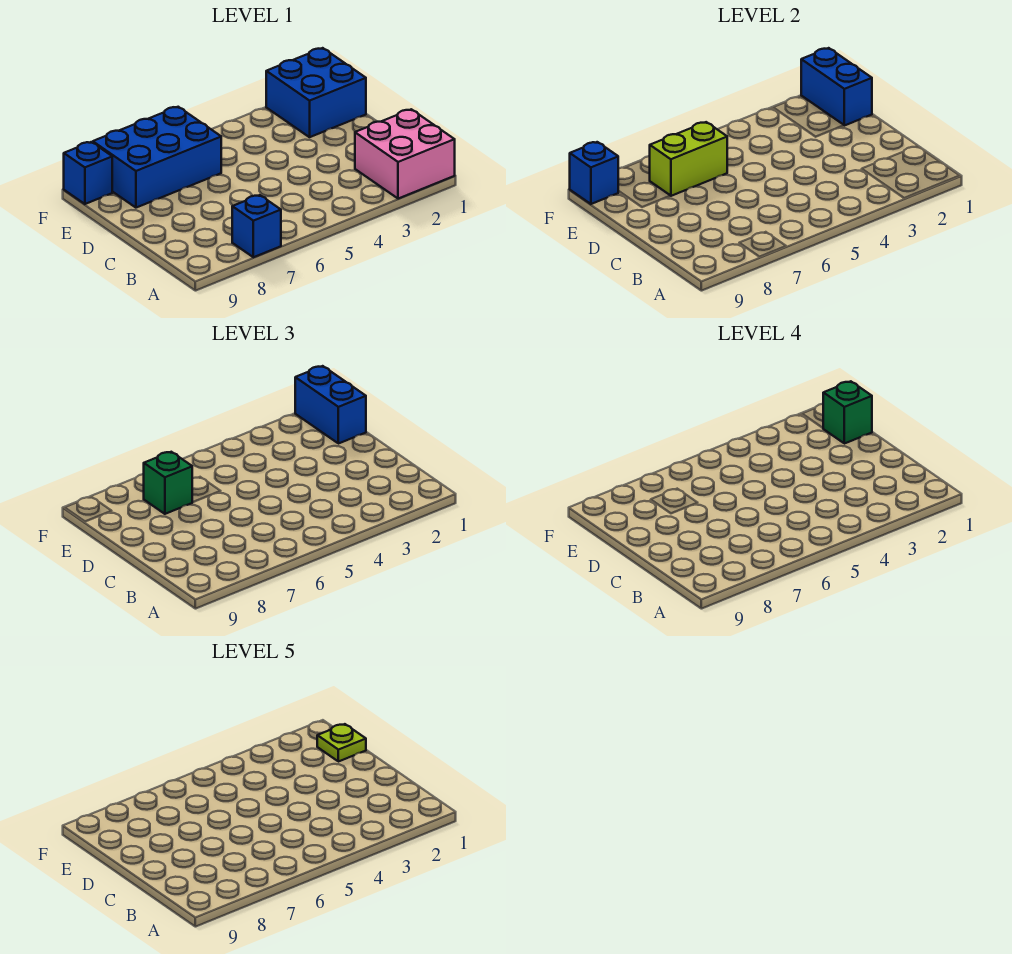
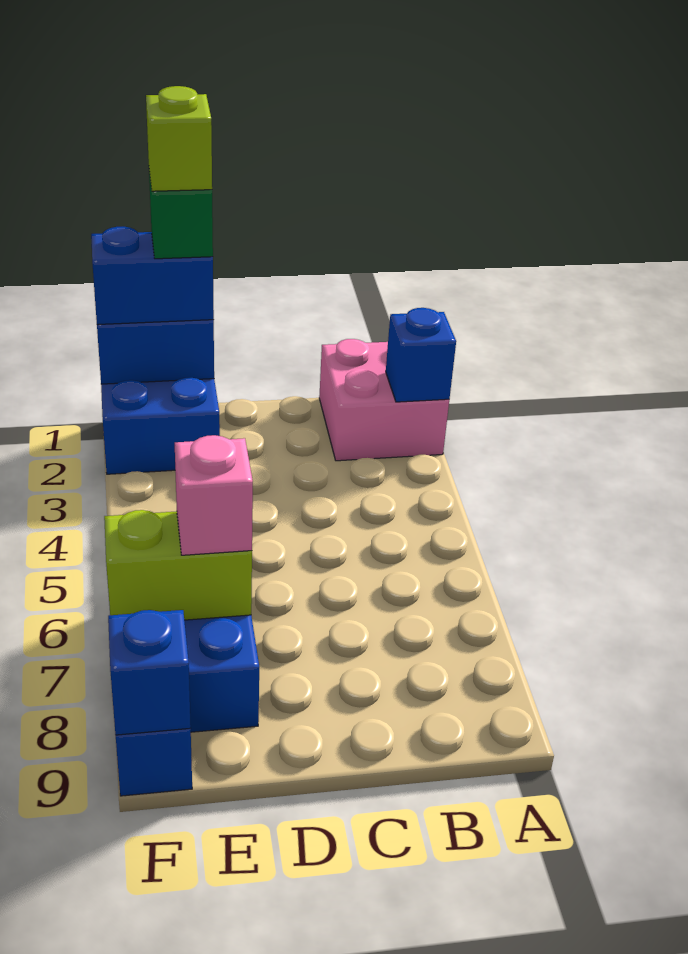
blue brick A7 level 1 -> blue brick A2 level 2
lime plate E1 level 5 -> lime brick E1 level 5
lime brick E6:E7 level 2 -> lime brick E7:F7 level 2
green brick E7 level 3 -> pink brick E7 level 3

